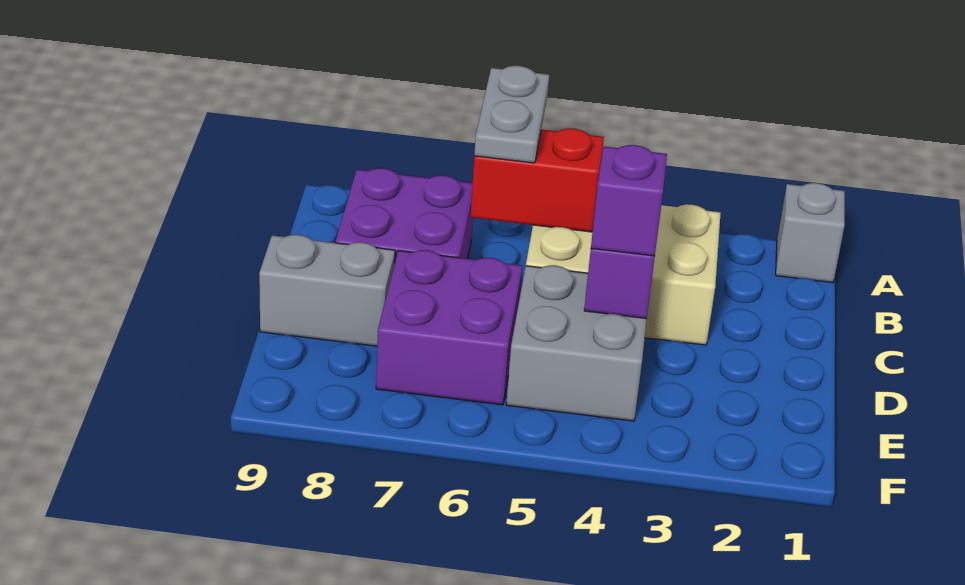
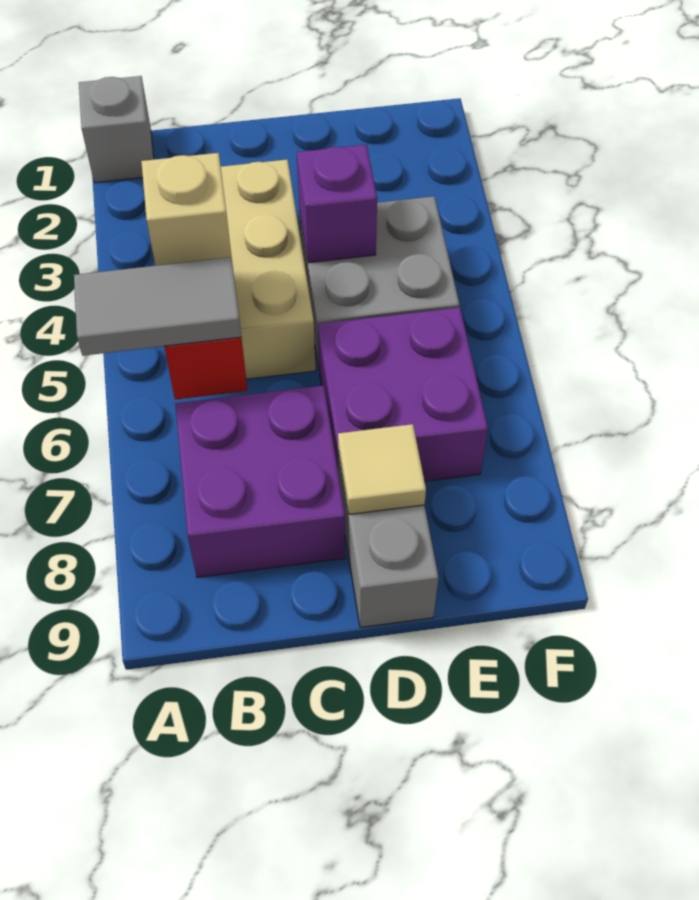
grey plate A6:B6 level 3 -> grey tile A6:B6 level 3
none -> tan brick B5 level 3
purple brick D4 level 3 -> none
none -> tan tile D8 level 2

